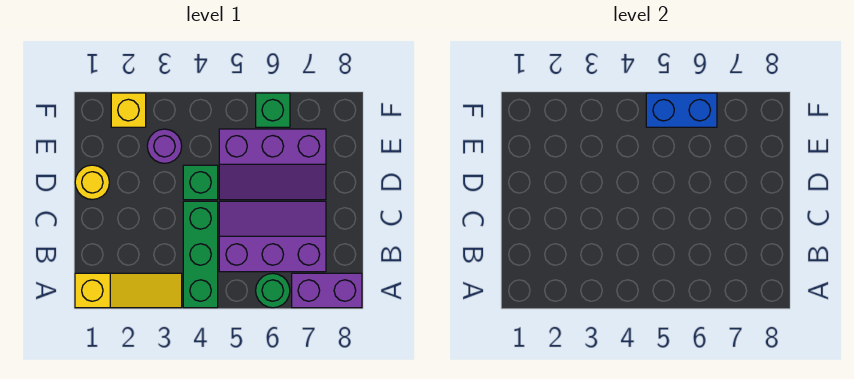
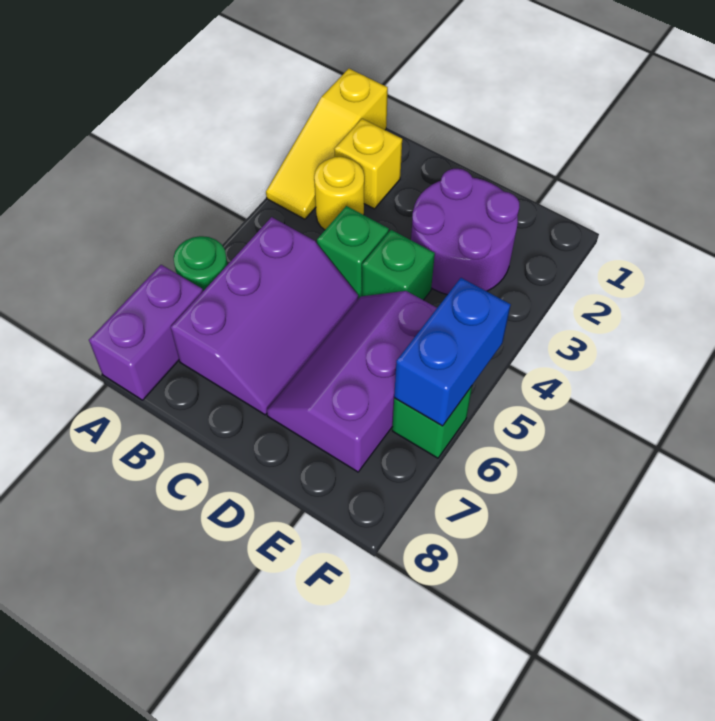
green brick A4:C4 level 1 -> green brick C4 level 1
yellow round brick D1 level 1 -> yellow round brick B3 level 1
purple round brick E3 level 1 -> purple round brick D2:E3 level 1
yellow brick F2 level 1 -> yellow brick B2 level 1

